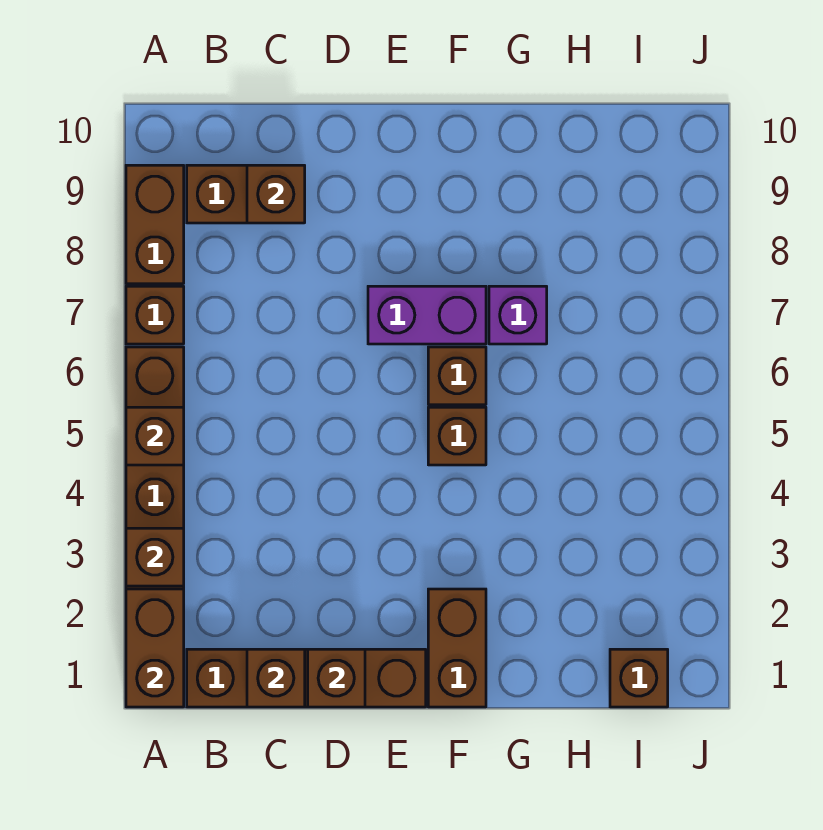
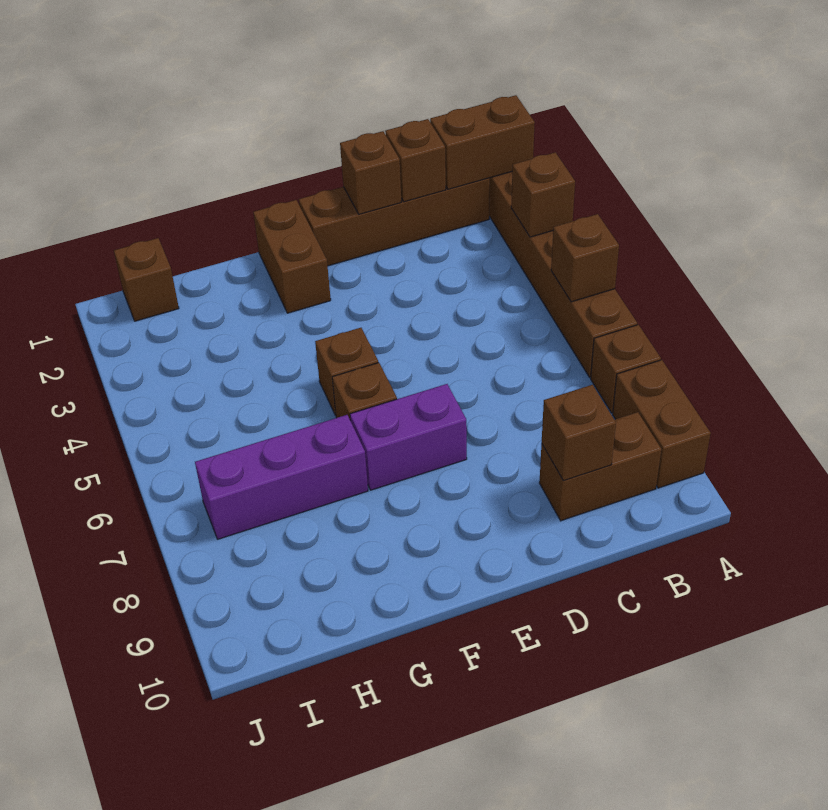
brown brick A1:A2 level 2 -> brown brick A1:B1 level 2
purple brick G7 level 1 -> purple brick G7:I7 level 1

